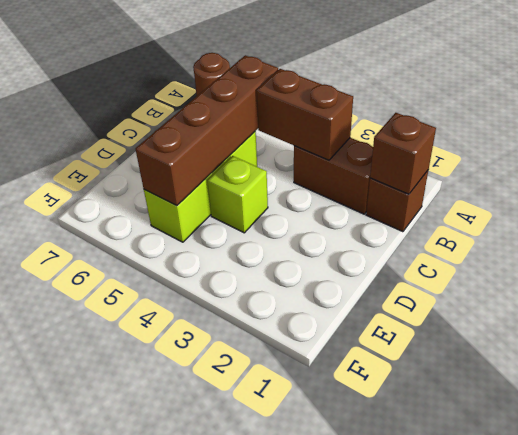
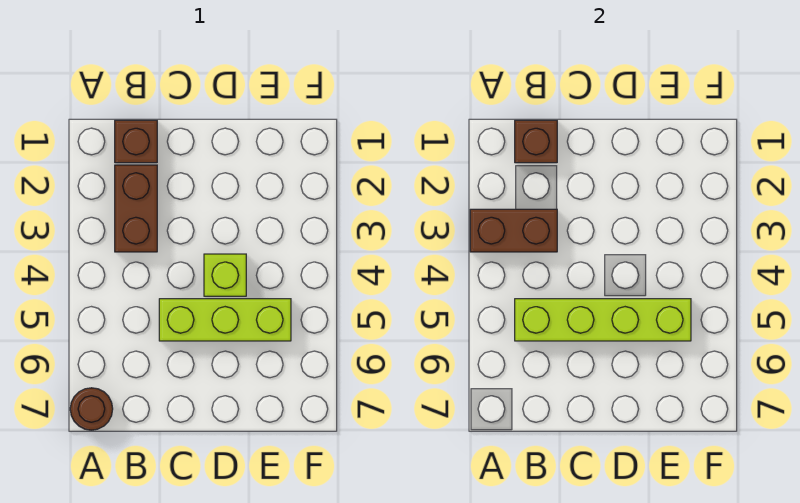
brown brick B3:B4 level 2 -> brown brick A3:B3 level 2
brown brick B5:E5 level 2 -> lime brick B5:E5 level 2

